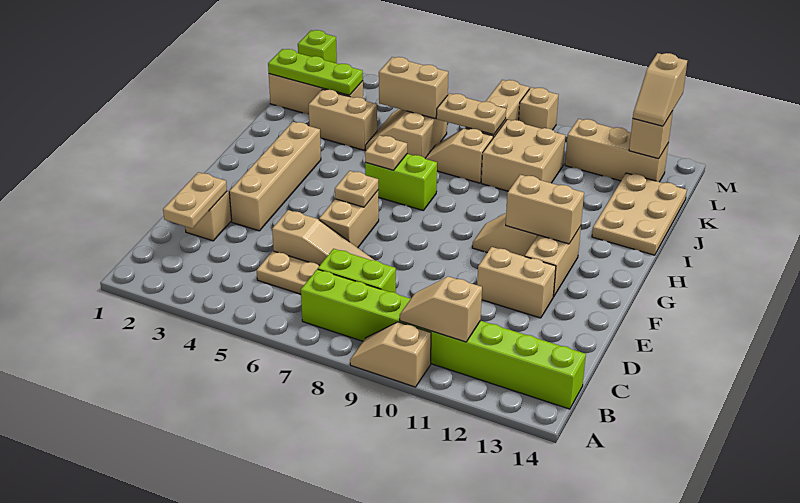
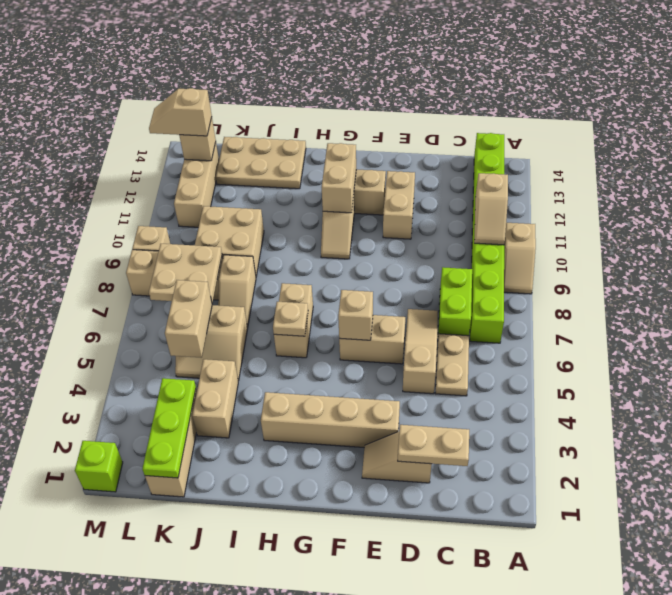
tan plate F6 level 2 -> tan brick F6 level 2
lime brick H6:H7 level 1 -> tan brick H6:H7 level 1
tan plate K7:K8 level 2 -> tan plate K7:L8 level 2
tan slope L13:M13 level 3 top M -> tan slope L13:M13 level 3 top L

